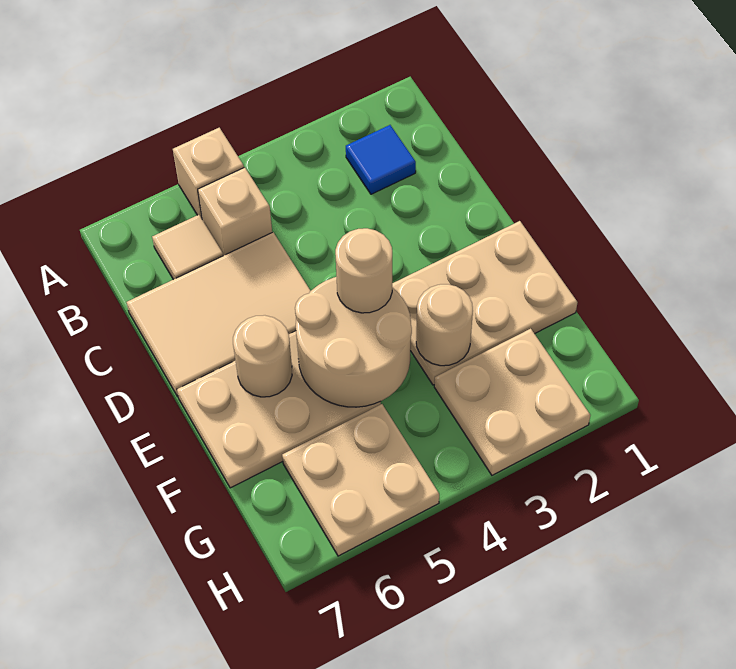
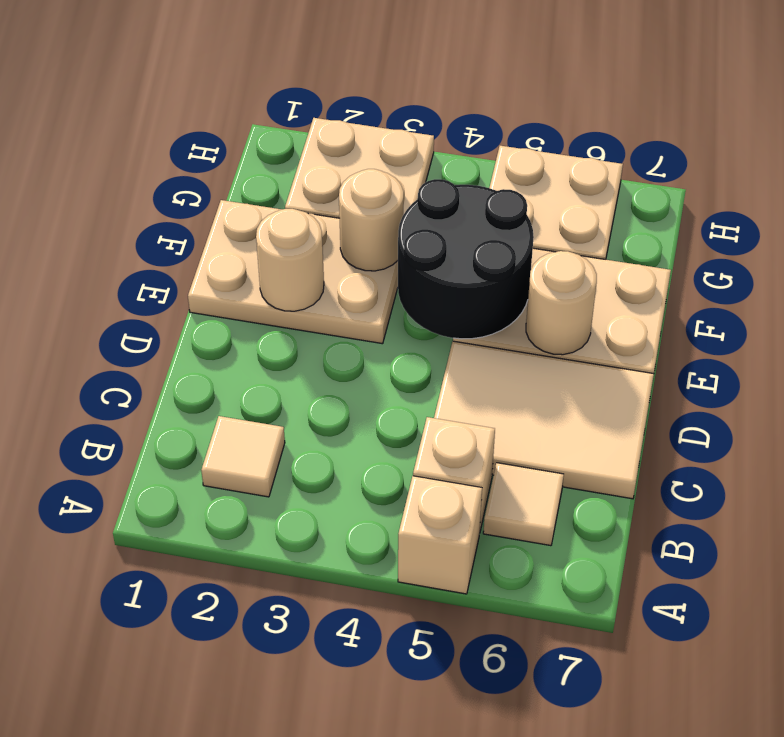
blue tile B2 level 1 -> tan tile B2 level 1
tan round brick E4:F5 level 2 -> black round brick E4:F5 level 2
tan round brick E4 level 3 -> tan round brick E2 level 2

